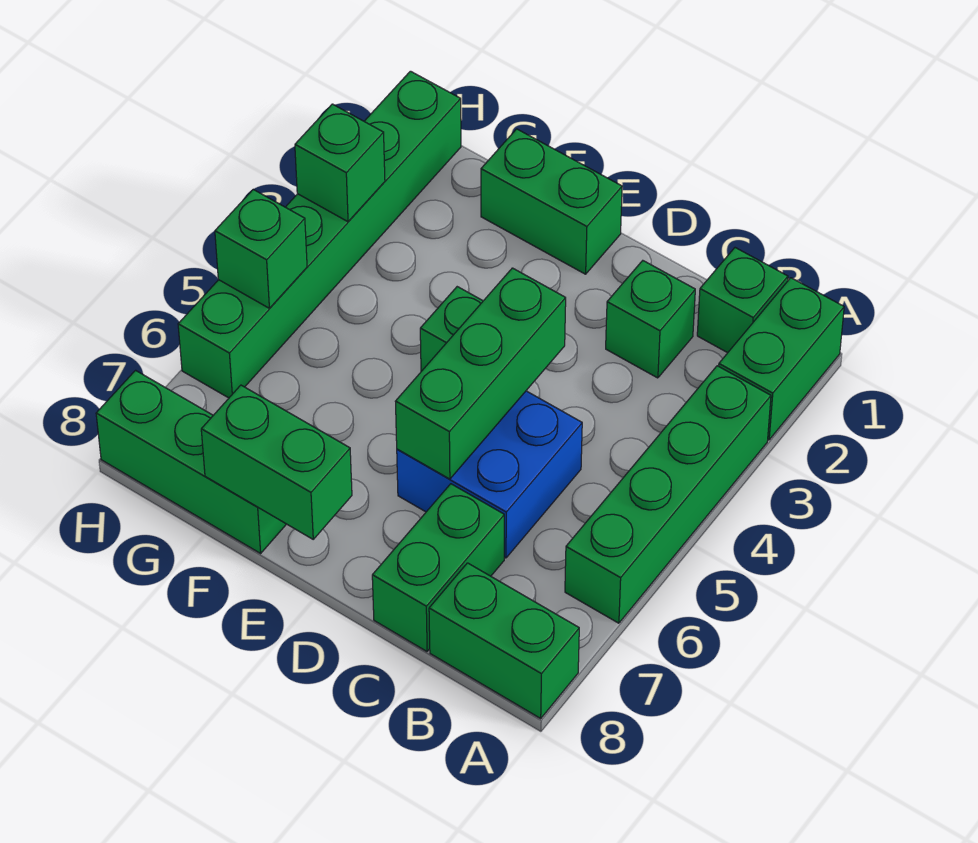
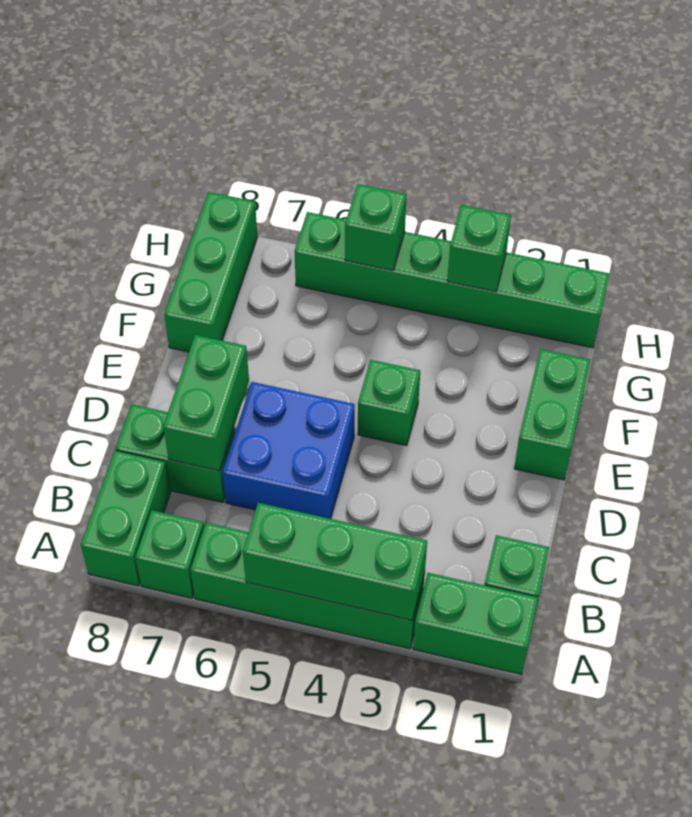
green brick C2 level 1 -> green brick A7 level 1
green brick D4:D6 level 2 -> green brick A3:A5 level 2
green brick E8:F8 level 2 -> green brick C7:D7 level 2

